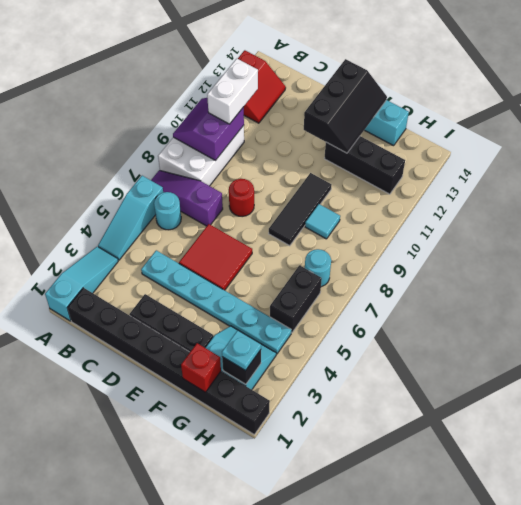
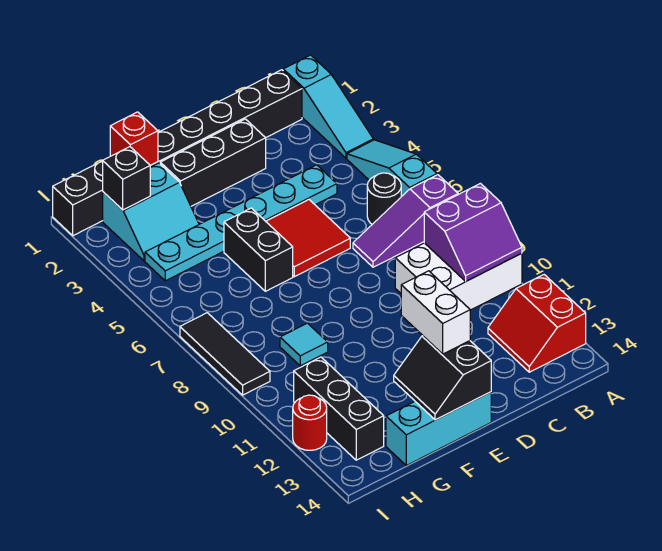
purple slope A7:C7 level 1 top C -> purple slope A7:C7 level 1 top A
white brick A8:B10 level 1 -> white brick A9:C10 level 1
purple slope A9:B10 level 2 top B -> purple slope A9:B10 level 2 top 9
cyan round brick B6 level 1 -> black round brick B6 level 1
white brick B10:B11 level 3 -> white brick E12:E13 level 3
red round brick D8 level 1 -> red round brick I12 level 1
black slope E12:F14 level 2 top E -> black slope E13:F14 level 2 top E
black tile F8:F10 level 1 -> black tile I7:I9 level 1
black brick F12:H12 level 1 -> black brick H11:H13 level 1
cyan plate H2 level 3 -> none
black brick H5:H6 level 1 -> black brick F5:F6 level 1
cyan round brick H7 level 1 -> none

